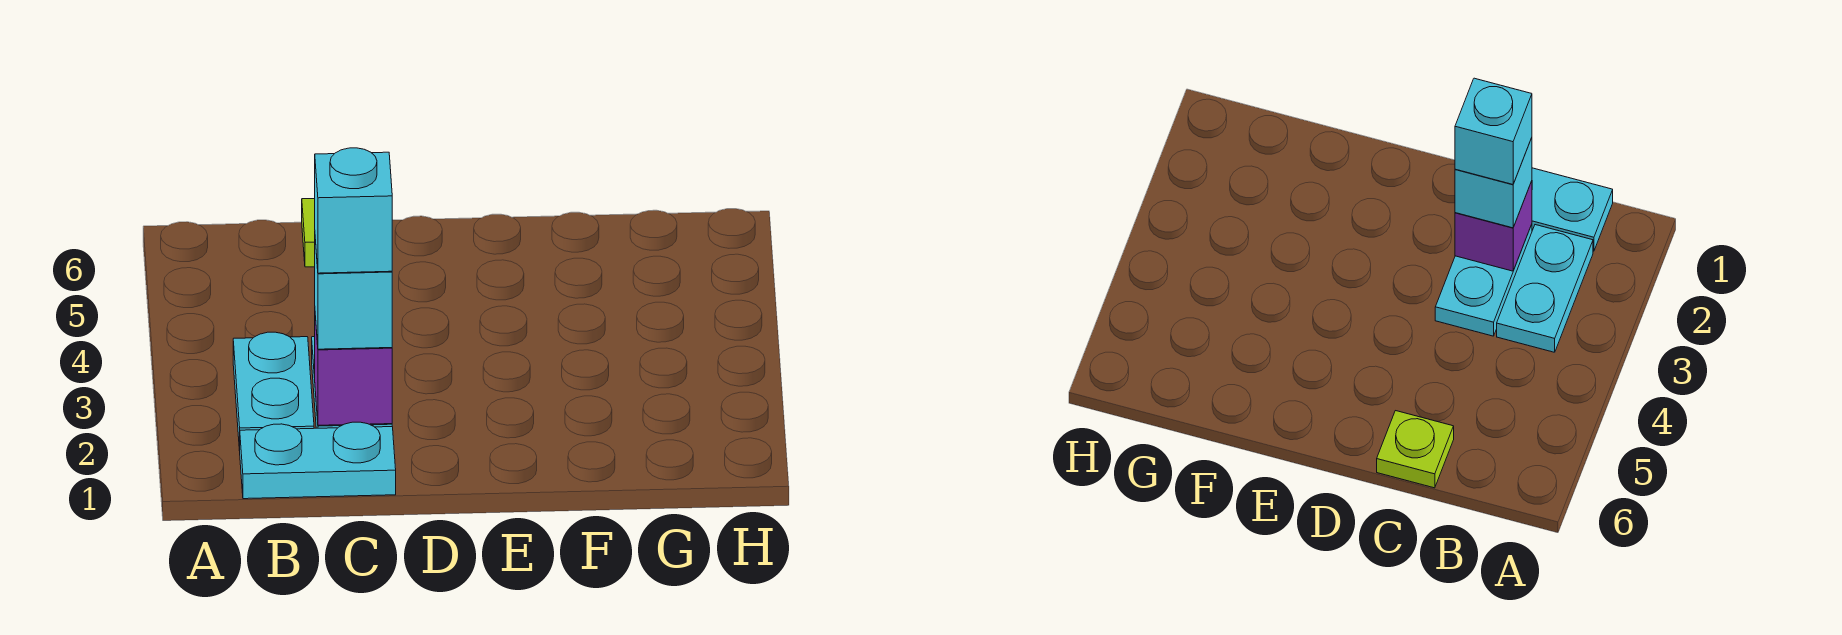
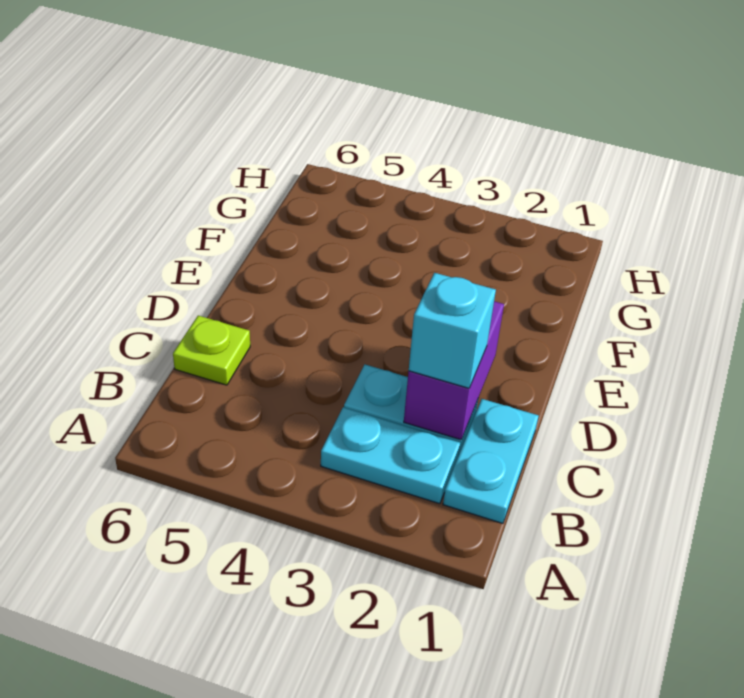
purple brick C2 level 2 -> purple brick C2:D2 level 2
cyan brick C2 level 4 -> none

